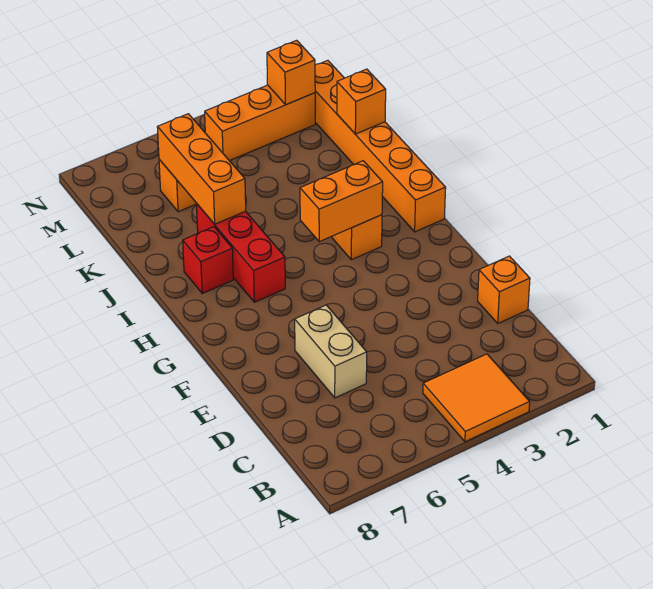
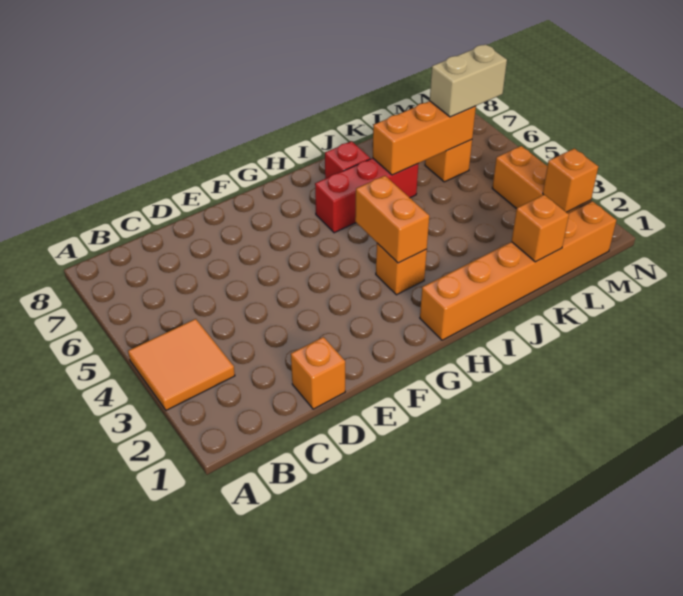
tan brick D6:E6 level 1 -> tan brick L6:M6 level 3

